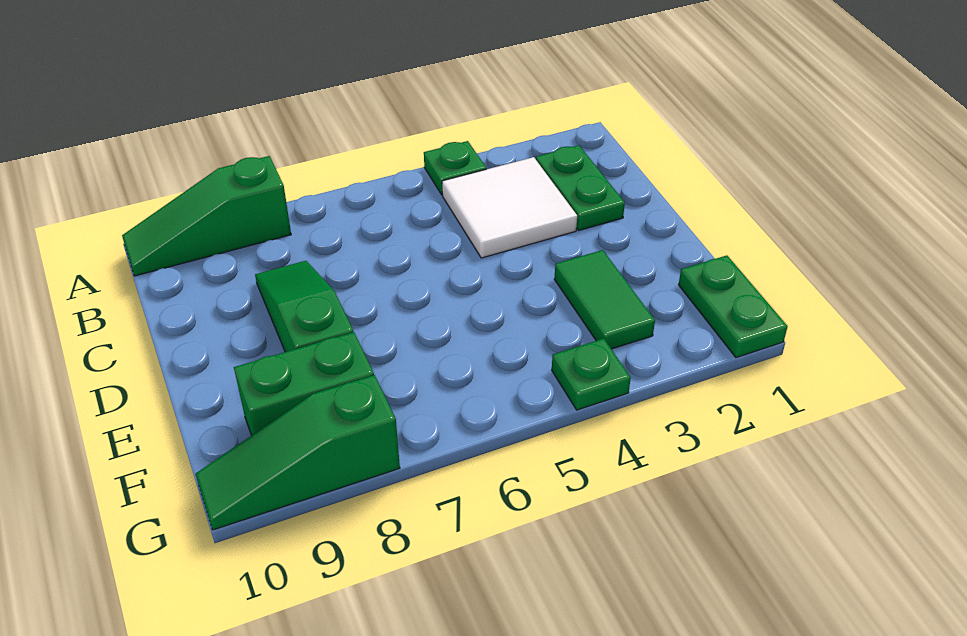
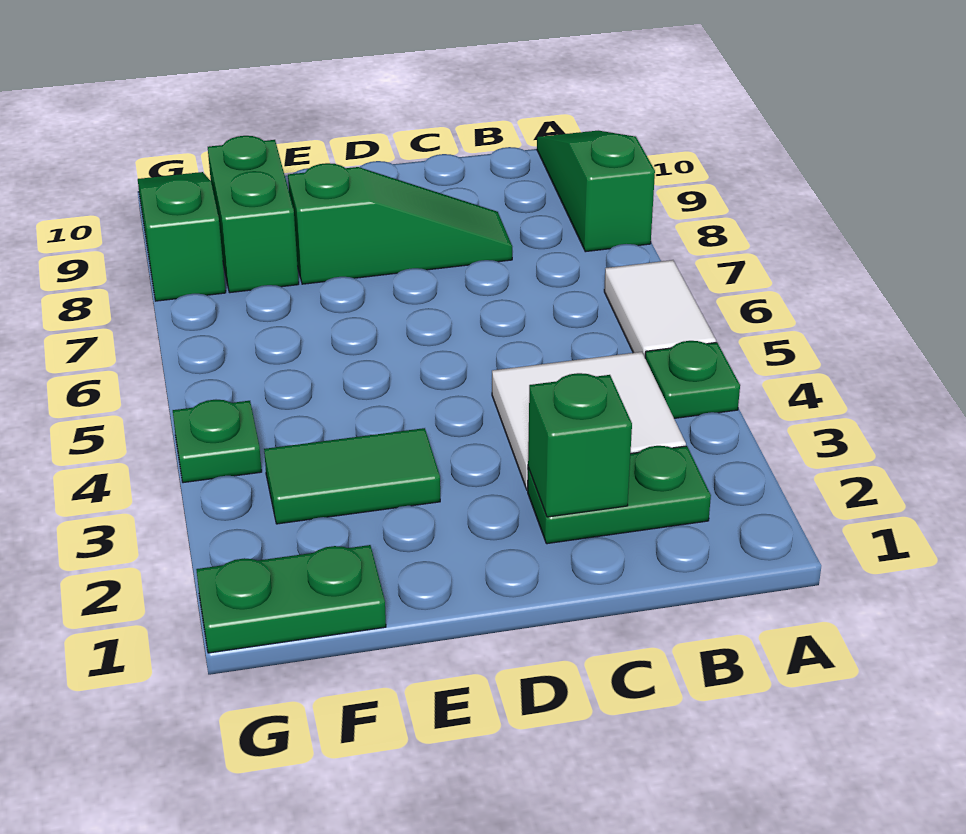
none -> white tile A5:A6 level 1
none -> green brick C2 level 2

